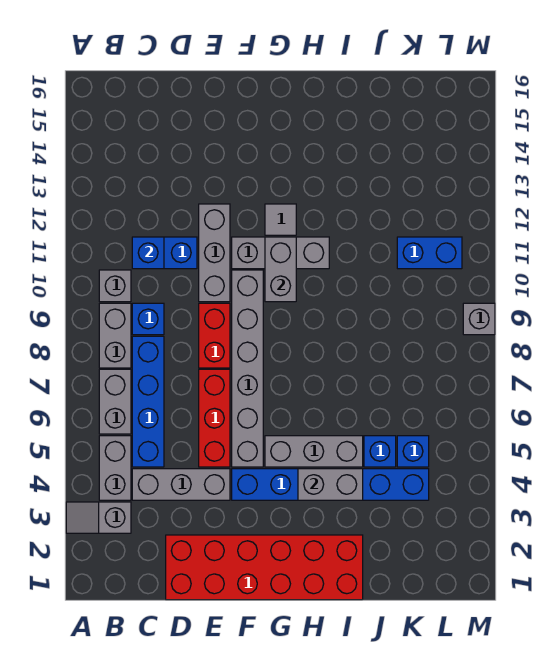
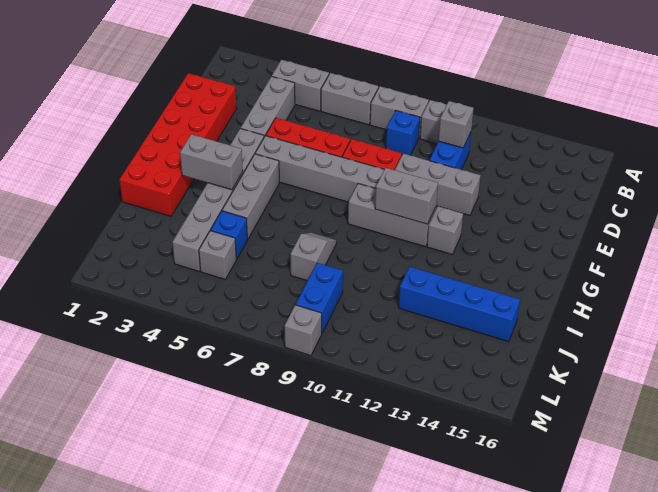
grey slope A3:B3 level 1 top B -> grey slope I8:J8 level 1 top J
blue brick C5:C8 level 1 -> blue brick J12:J15 level 1
blue brick C11 level 2 -> grey brick C11 level 2
blue brick F4:K4 level 1 -> grey brick F4:K4 level 1
grey brick F11:H11 level 1 -> grey brick G9:G11 level 1
grey tile G12 level 1 -> grey brick G12 level 1
grey brick H4:I4 level 2 -> grey brick H3:H4 level 2
blue brick K5 level 1 -> grey brick K5 level 1
blue brick K11:L11 level 1 -> blue brick K9:L9 level 1

